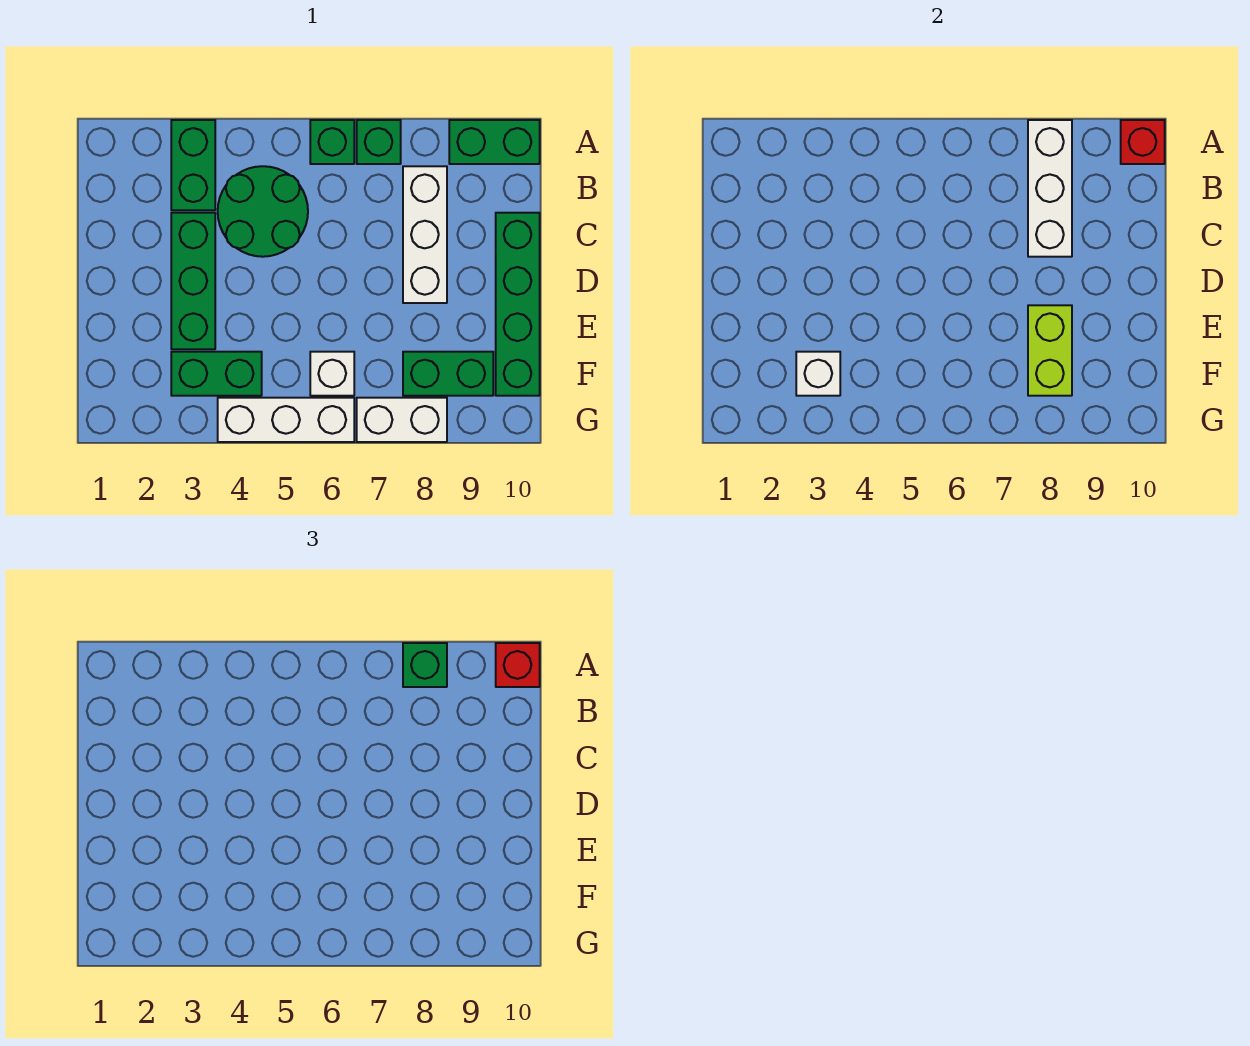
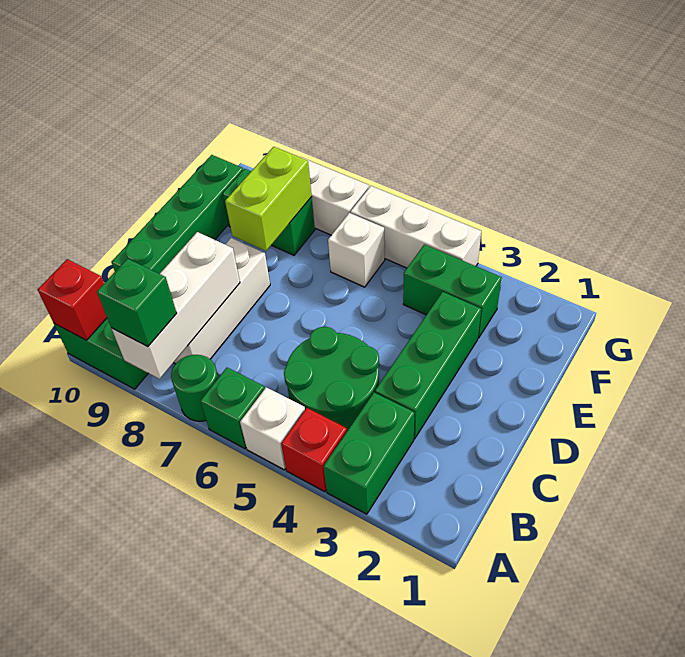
green brick A7 level 1 -> green round brick A7 level 1
red brick A10 level 3 -> red brick A4 level 1
white brick F3 level 2 -> white brick A5 level 1

